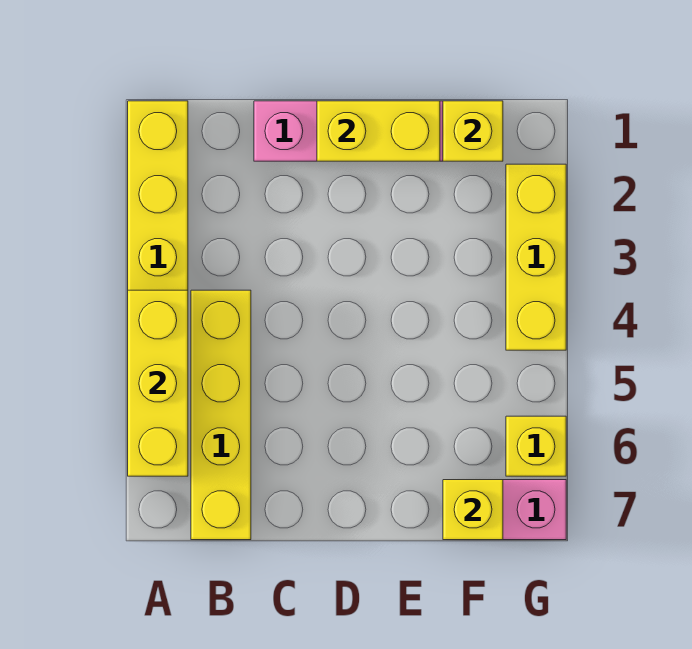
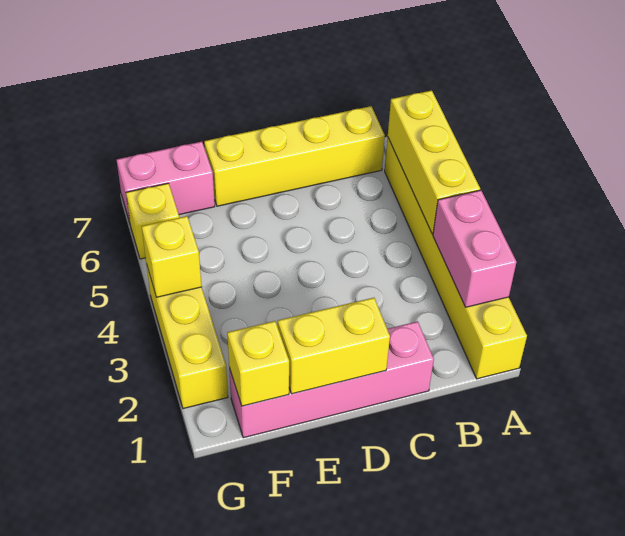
none -> pink brick A2:A3 level 2
yellow brick B4:B7 level 1 -> yellow brick B7:E7 level 1
yellow brick F7 level 2 -> yellow brick G4 level 2

